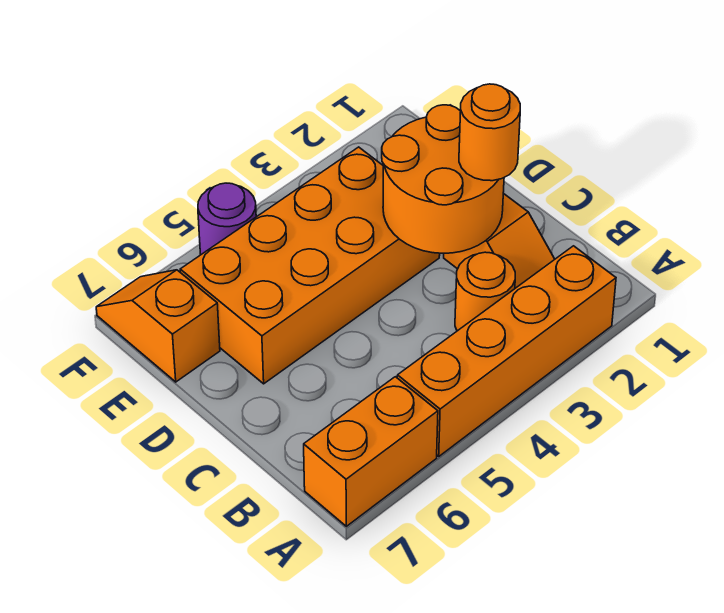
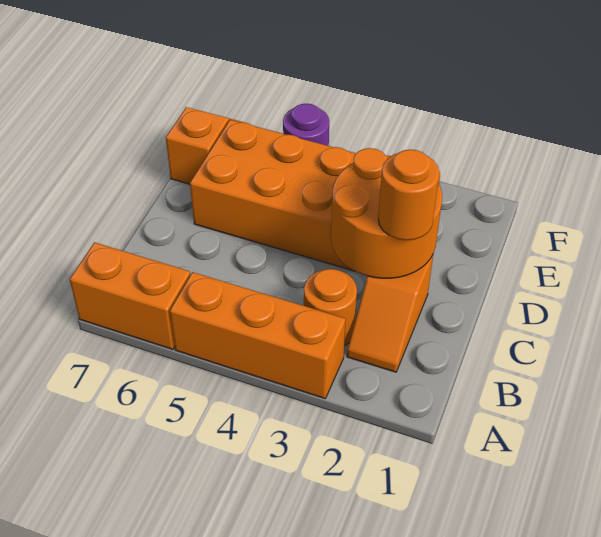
orange brick A2:A5 level 1 -> orange brick A3:A5 level 1

